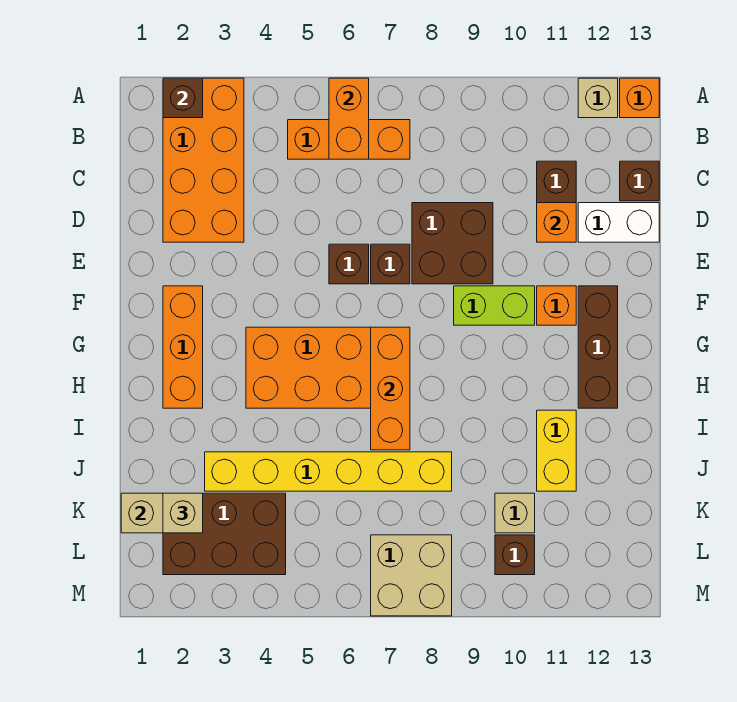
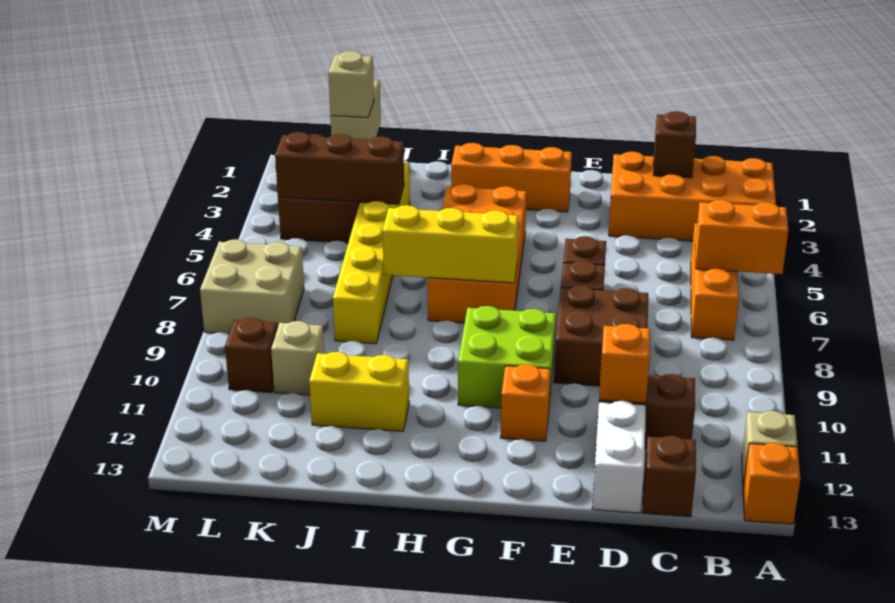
brown brick A2 level 2 -> brown brick C2 level 2
lime brick F9:F10 level 1 -> lime brick F9:G10 level 1
brown brick F12:H12 level 1 -> brown brick J4:L4 level 2
orange brick G7:I7 level 2 -> yellow brick G7:I7 level 2

